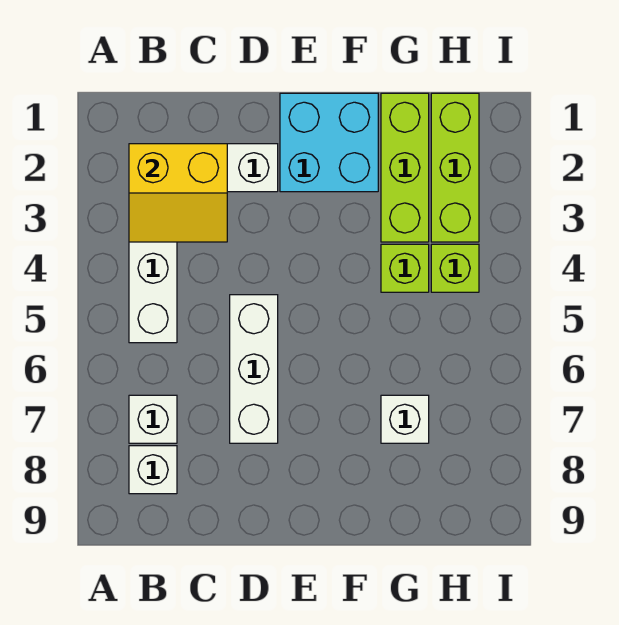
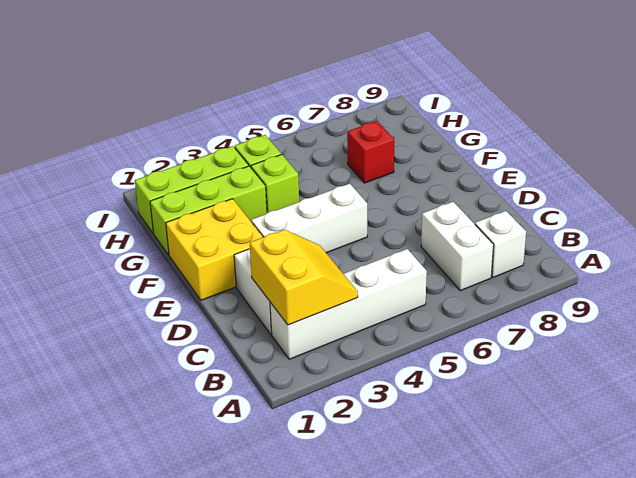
white brick B7 level 1 -> white brick B7:C7 level 1
white brick D5:D7 level 1 -> white brick E3:E5 level 1
cyan brick E1:F2 level 1 -> yellow brick E1:F2 level 1
white brick G7 level 1 -> red brick G7 level 1

